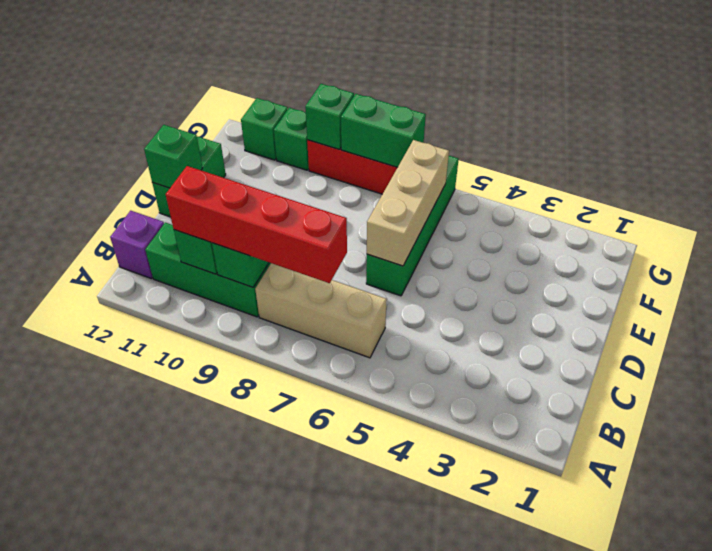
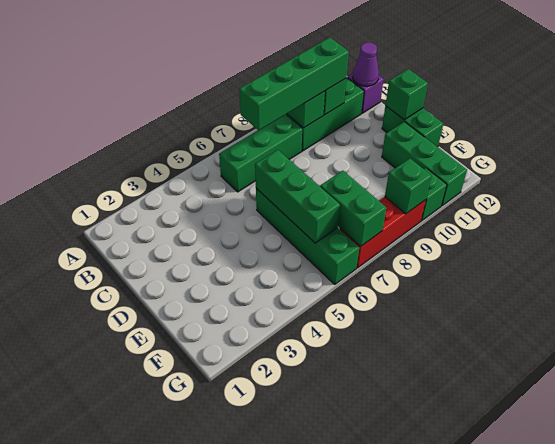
tan brick B6:B8 level 1 -> green brick B6:B8 level 1
red brick B7:B10 level 3 -> green brick B7:B10 level 3
none -> purple cone B12 level 2
tan brick D6:F6 level 2 -> green brick D6:F6 level 2
green brick G7:G8 level 2 -> green brick F7:G7 level 2
green brick G11 level 1 -> green brick E11:G11 level 1

